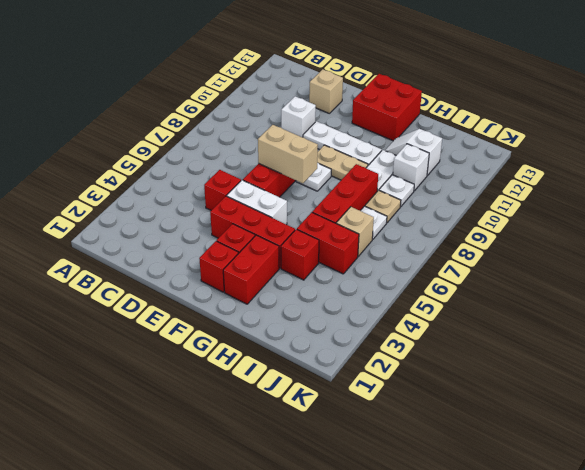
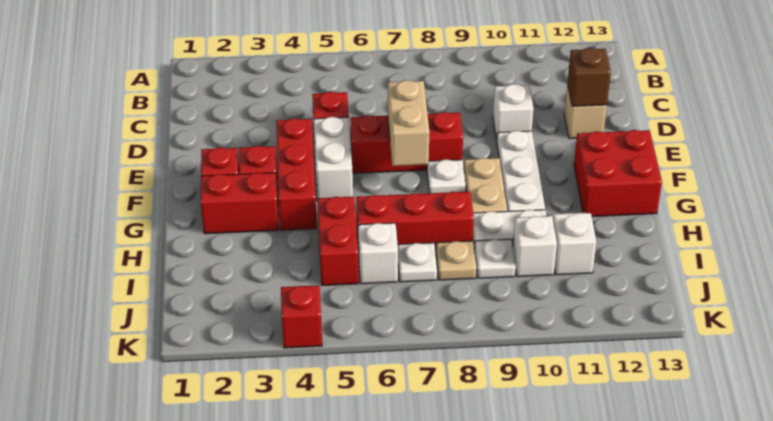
none -> brown brick D12 level 2
red brick H4 level 1 -> red brick K4 level 1
tan brick I6 level 1 -> white brick I6 level 1

